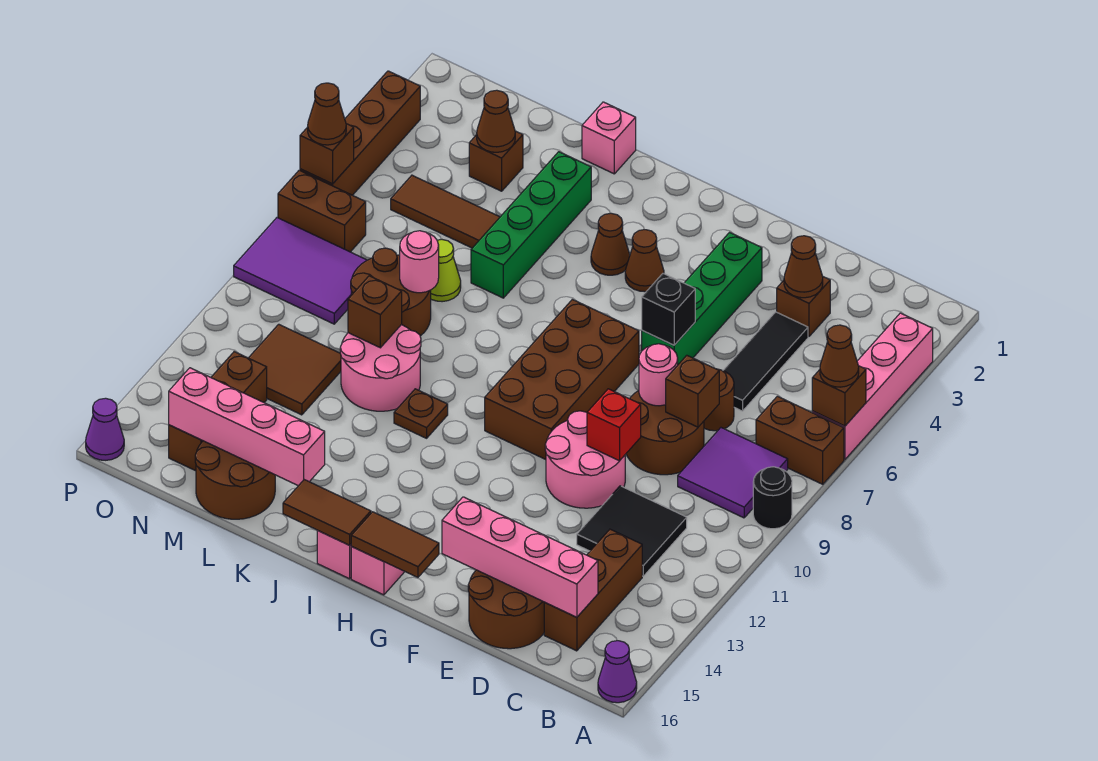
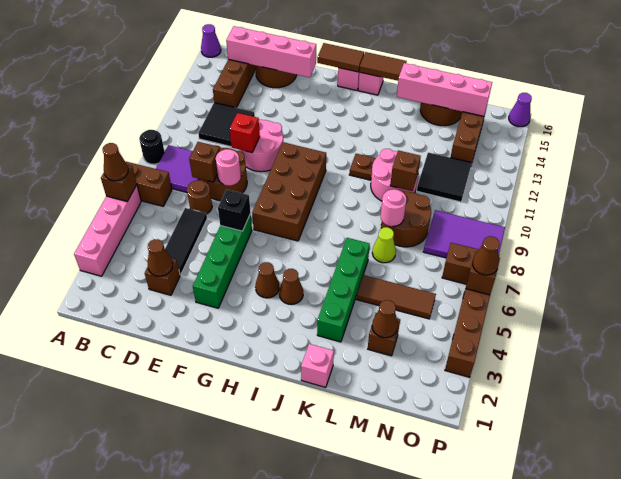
brown tile M11:N12 level 1 -> black tile M11:N12 level 1

